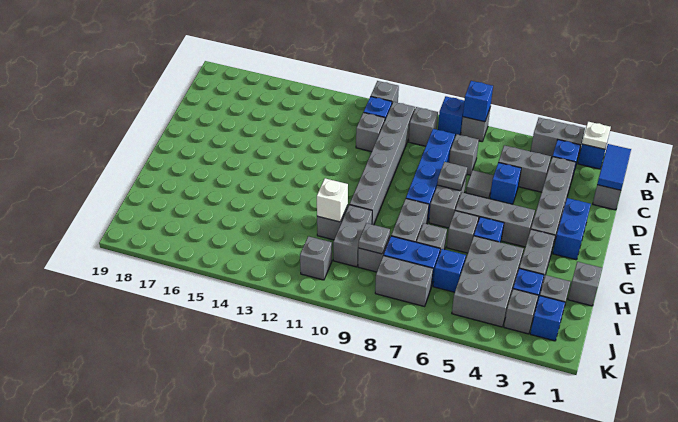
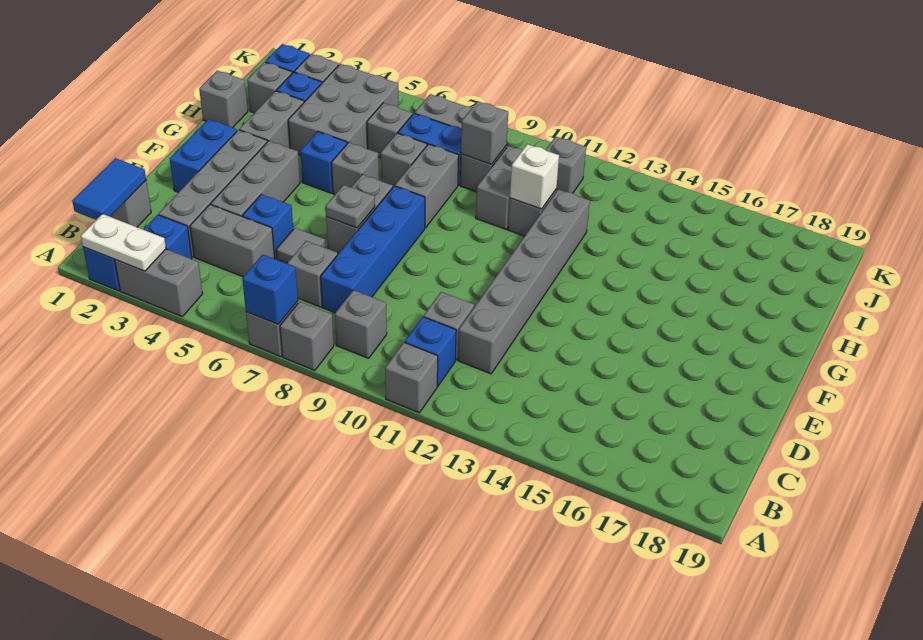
white plate A2 level 2 -> white plate A2:A3 level 2
blue brick A8 level 1 -> grey brick A8 level 1
grey brick B10:G10 level 1 -> grey brick C12:H12 level 1
grey brick F4:F6 level 1 -> grey brick D4:F4 level 1
blue brick I6 level 1 -> grey brick I6 level 1
grey plate I9 level 2 -> grey brick I9 level 2

